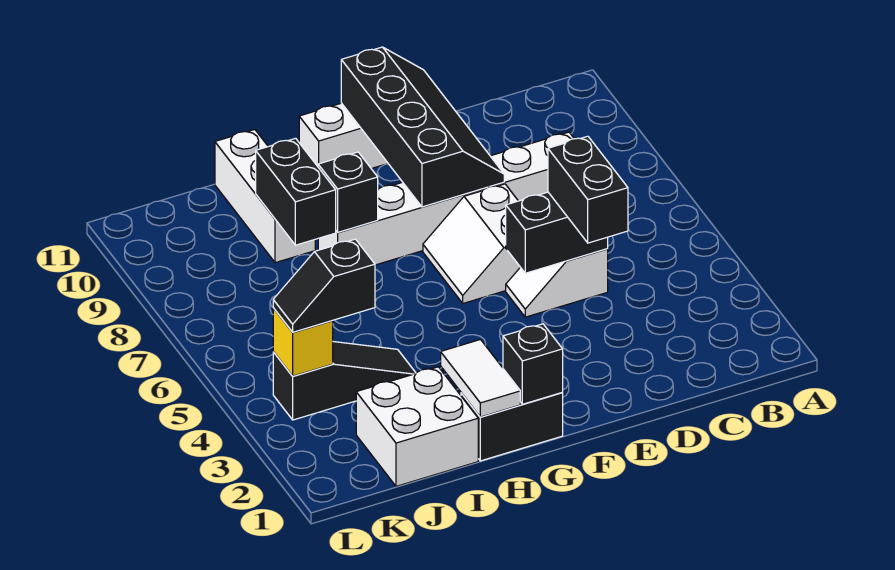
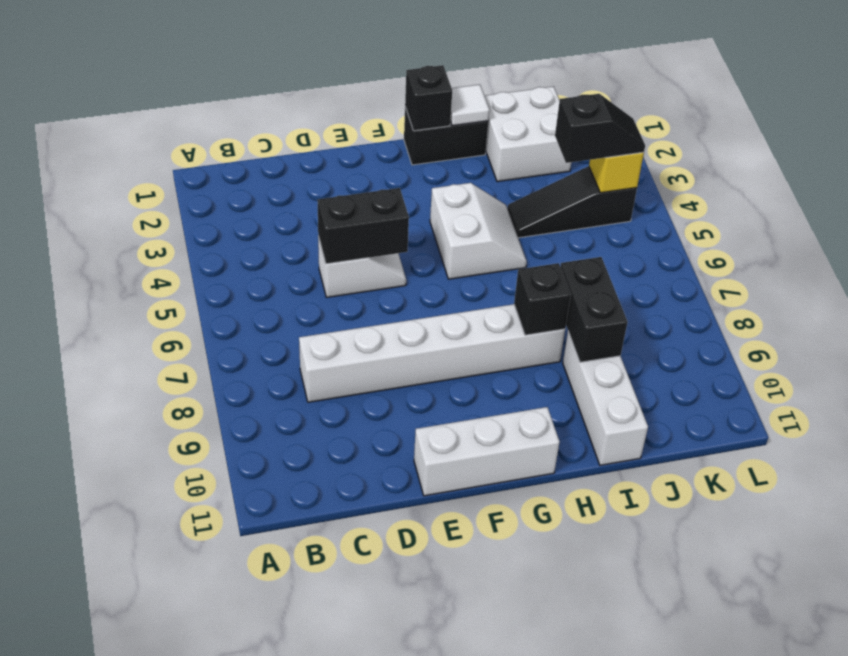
black brick D4:D5 level 3 -> none
white slope E6:F7 level 1 top E -> white slope G4:H5 level 1 top G
black slope E8:F11 level 2 top F -> none
white tile H1:H2 level 2 -> white tile H1 level 2

